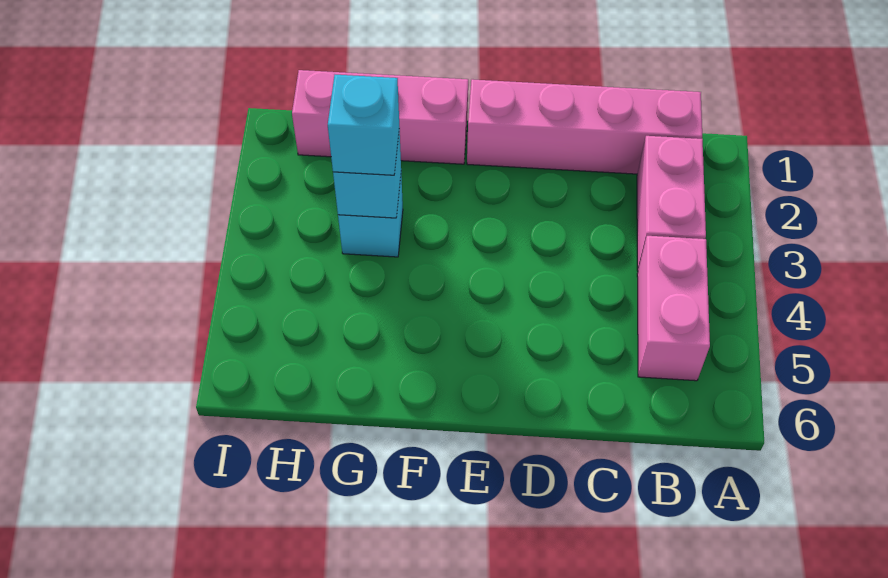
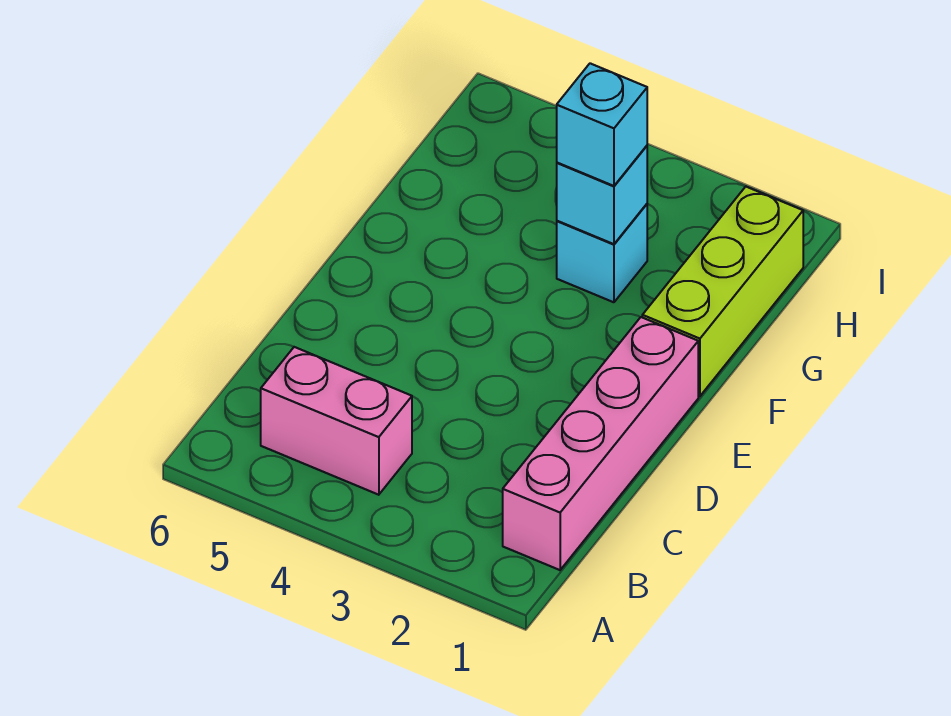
pink brick B2:B3 level 1 -> none
pink brick F1:H1 level 1 -> lime brick F1:H1 level 1

